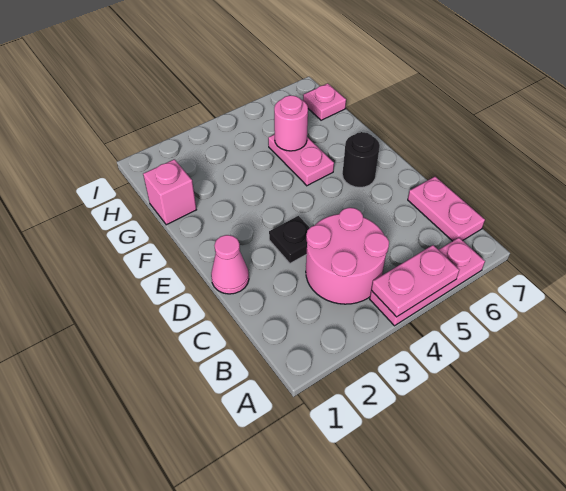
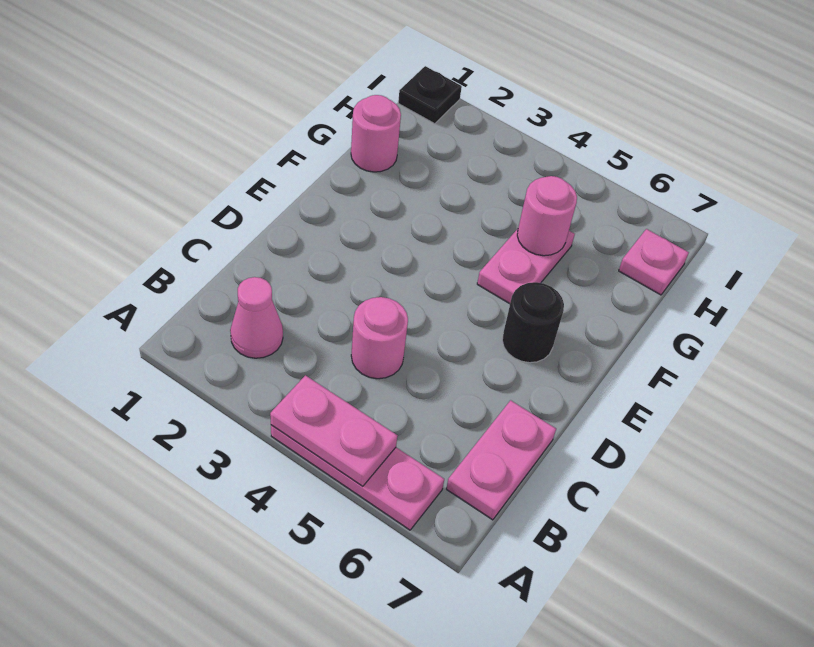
pink round brick B3:C4 level 1 -> pink round brick C4 level 1
pink cone D1 level 1 -> pink cone B2 level 1
black plate D3 level 1 -> black plate I1 level 1
pink brick G1 level 1 -> pink round brick G1 level 1

